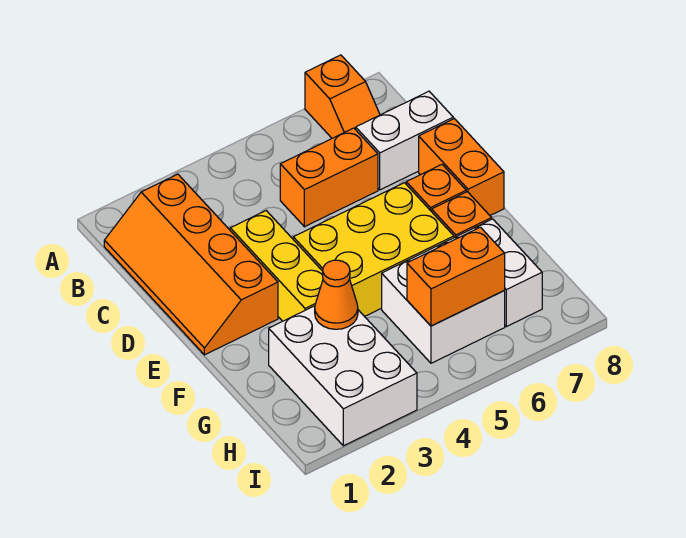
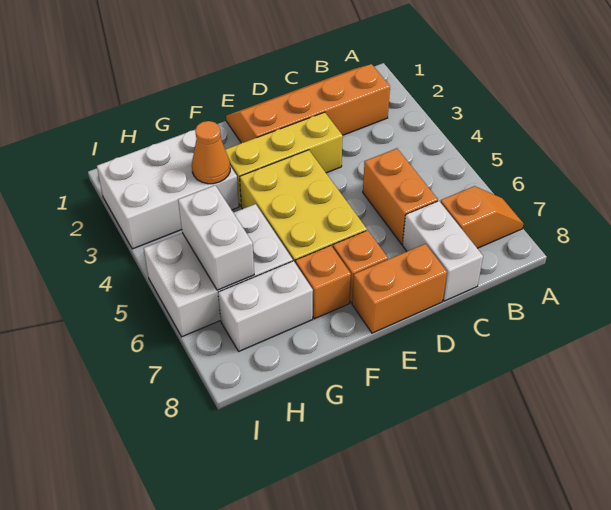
orange slope A7:B7 level 1 top A -> orange slope A7:B7 level 1 top B
white brick G5:H6 level 1 -> white brick G5:I6 level 1
orange brick H5:H6 level 2 -> white brick H5:H6 level 2

